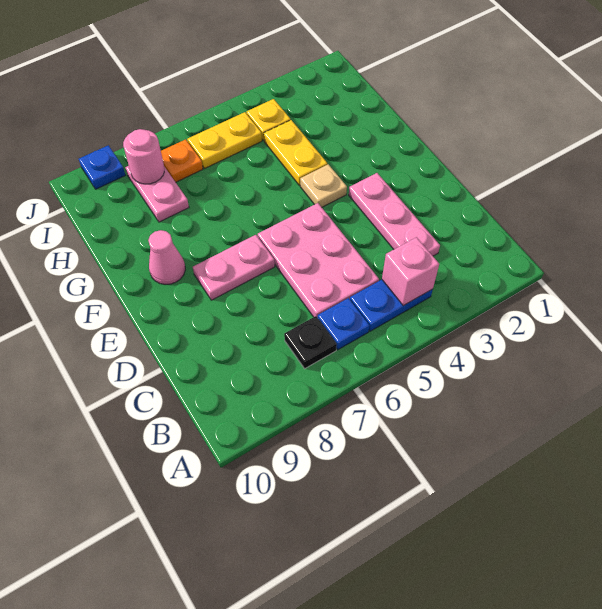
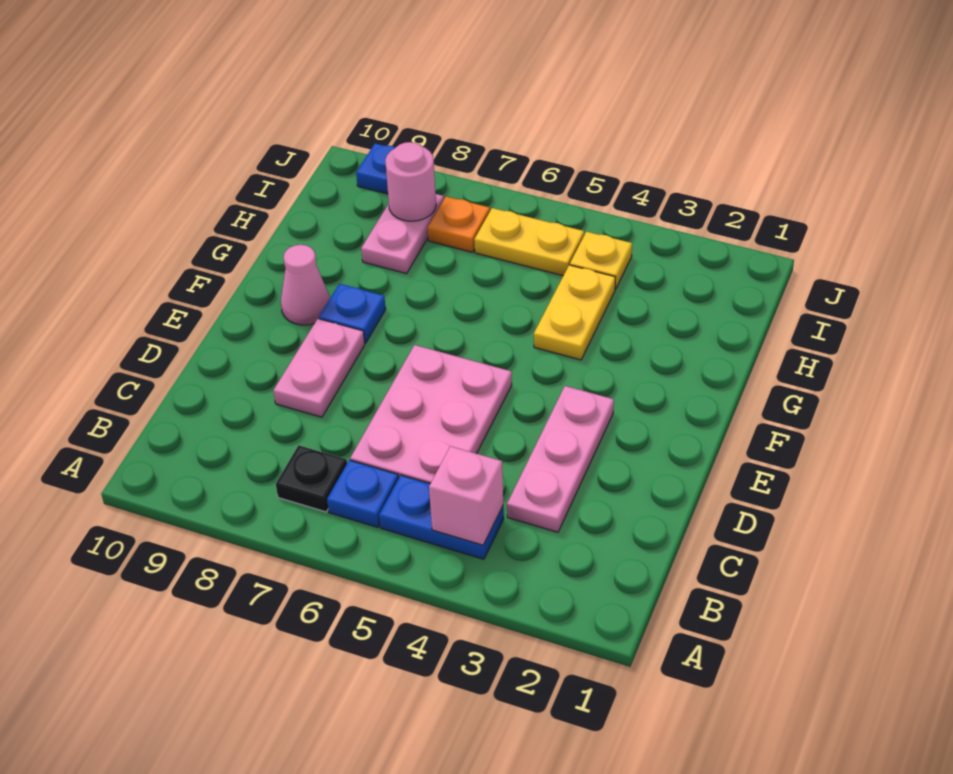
pink plate E7:E8 level 1 -> pink plate D8:E8 level 1
tan plate F4 level 1 -> none
none -> blue plate F8 level 1

